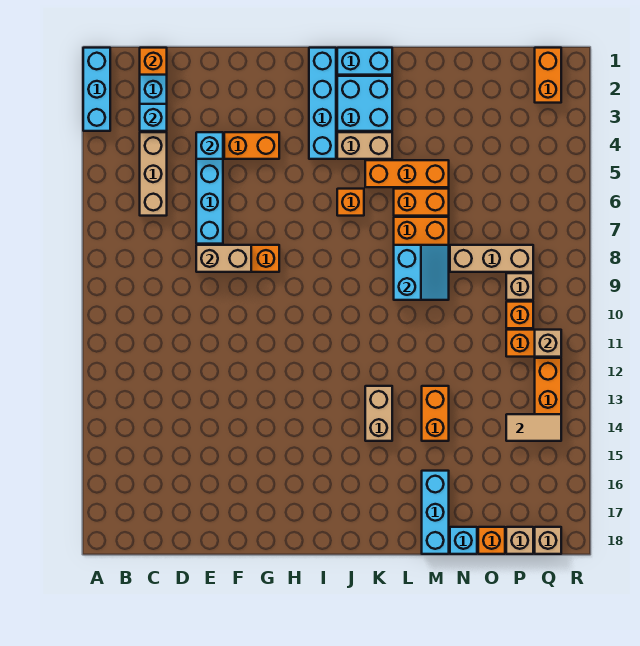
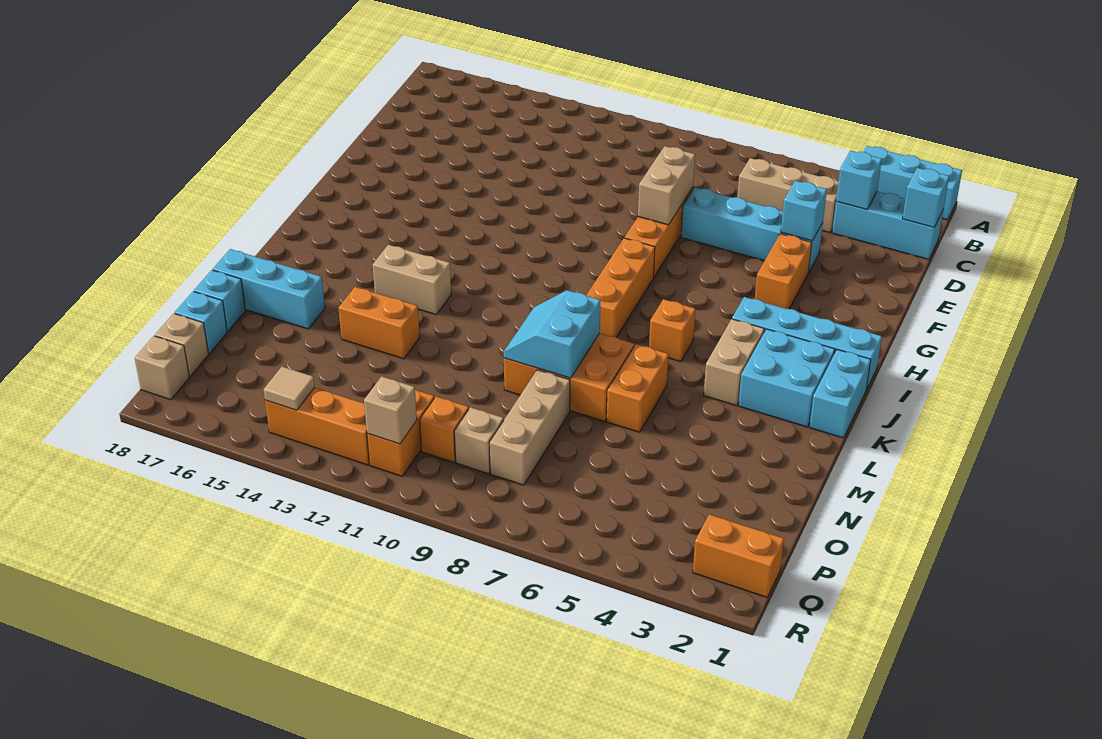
orange brick C1 level 2 -> cyan brick C1 level 2
orange brick K5:M5 level 1 -> orange brick H8:J8 level 1
cyan slope L8:M9 level 2 top L -> cyan slope L8:M9 level 2 top 8
orange brick O18 level 1 -> cyan brick O18 level 1
tan tile P14:Q14 level 2 -> tan tile Q14 level 2

